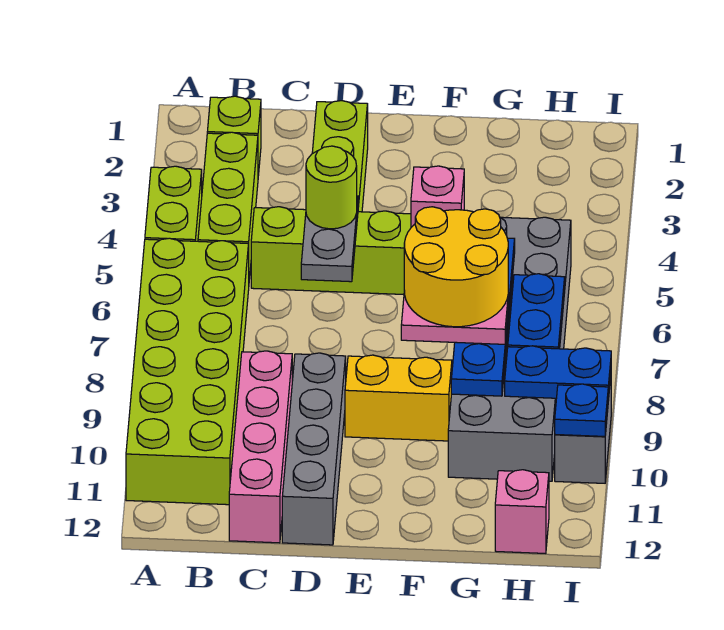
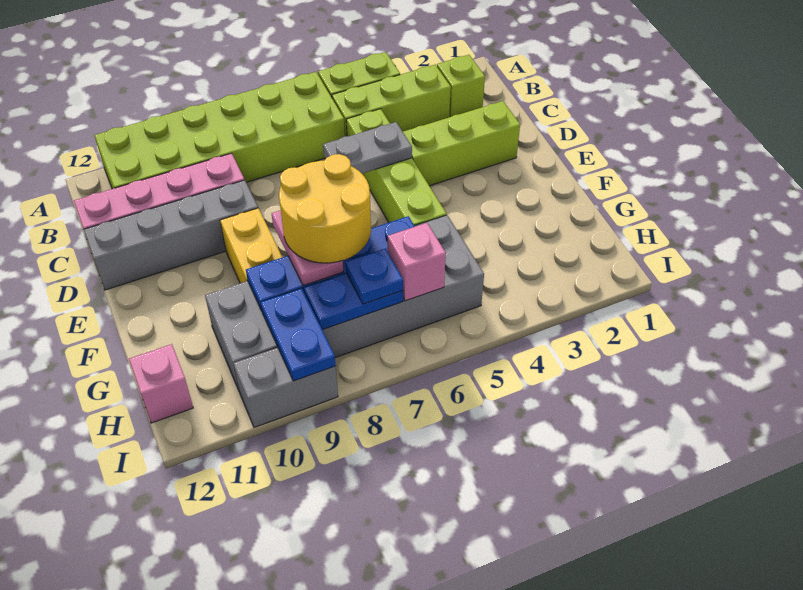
lime round brick D5 level 3 -> none
pink brick F5 level 2 -> pink brick H6 level 2
blue plate I10 level 2 -> blue plate H7 level 3

